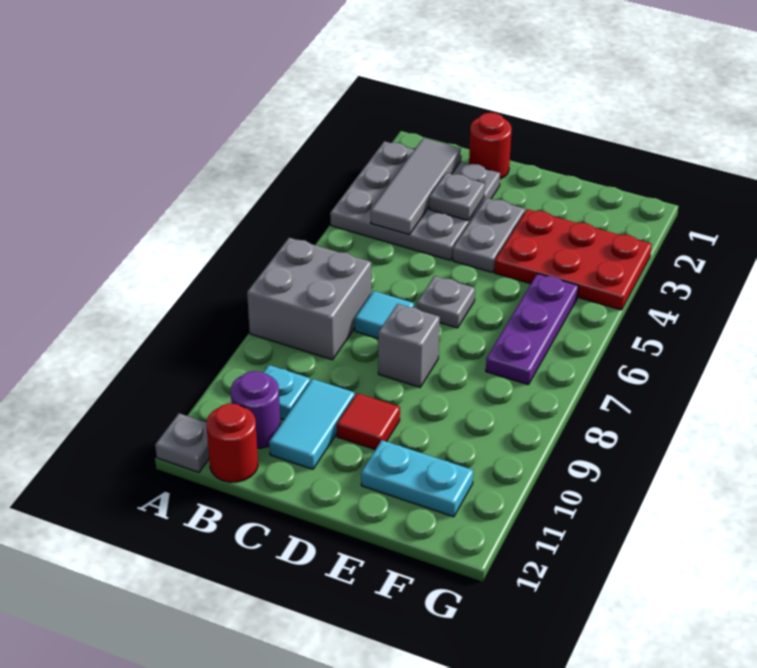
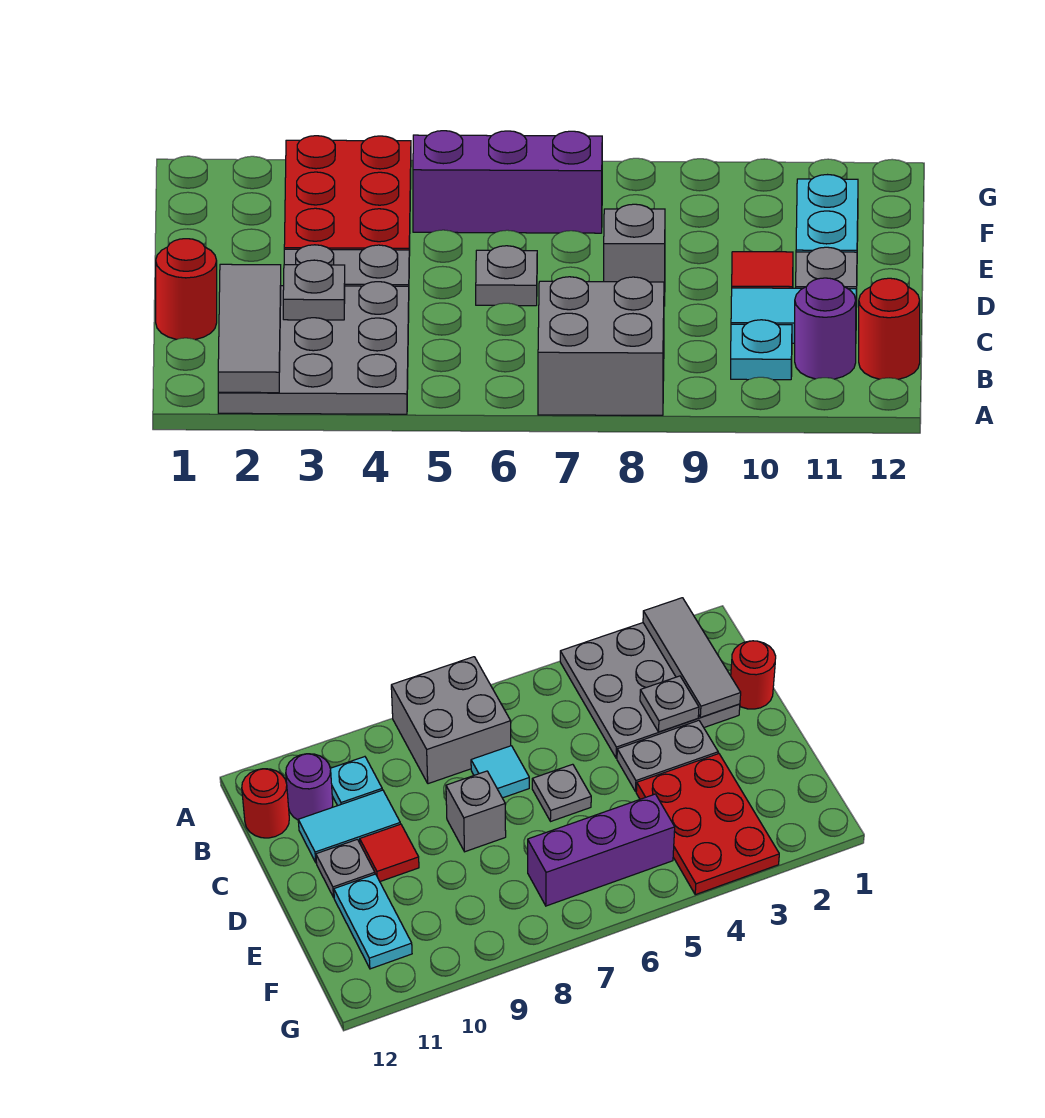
grey plate A12 level 1 -> grey plate D11 level 1
grey tile B2:B4 level 2 -> grey tile A2:C2 level 2
purple plate F5:F7 level 1 -> purple brick F5:F7 level 1

